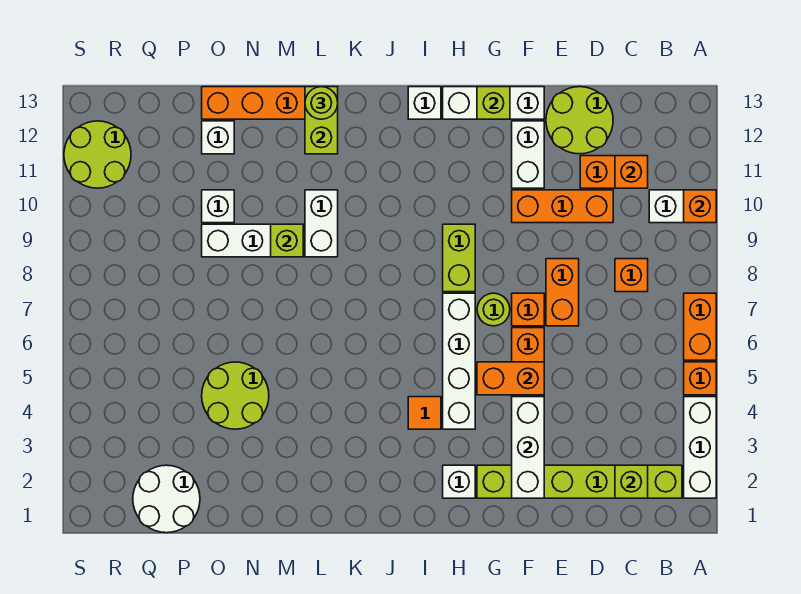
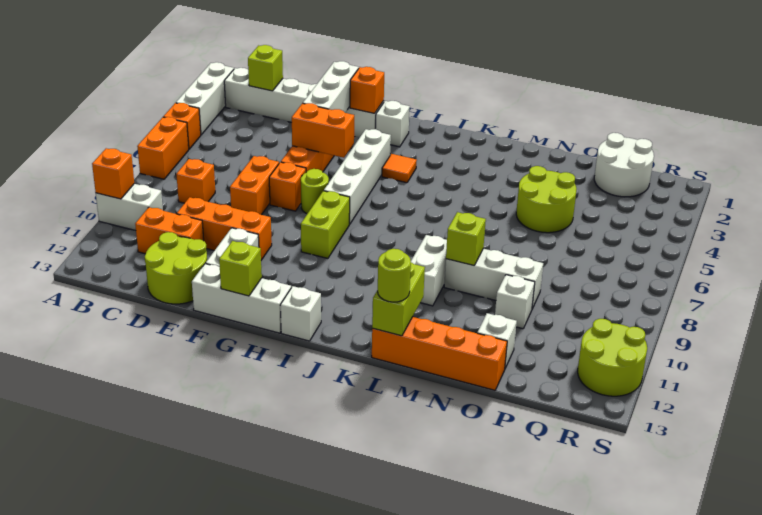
lime brick B2:G2 level 1 -> white brick B2:G2 level 1
orange brick C11 level 2 -> orange brick G2 level 2

